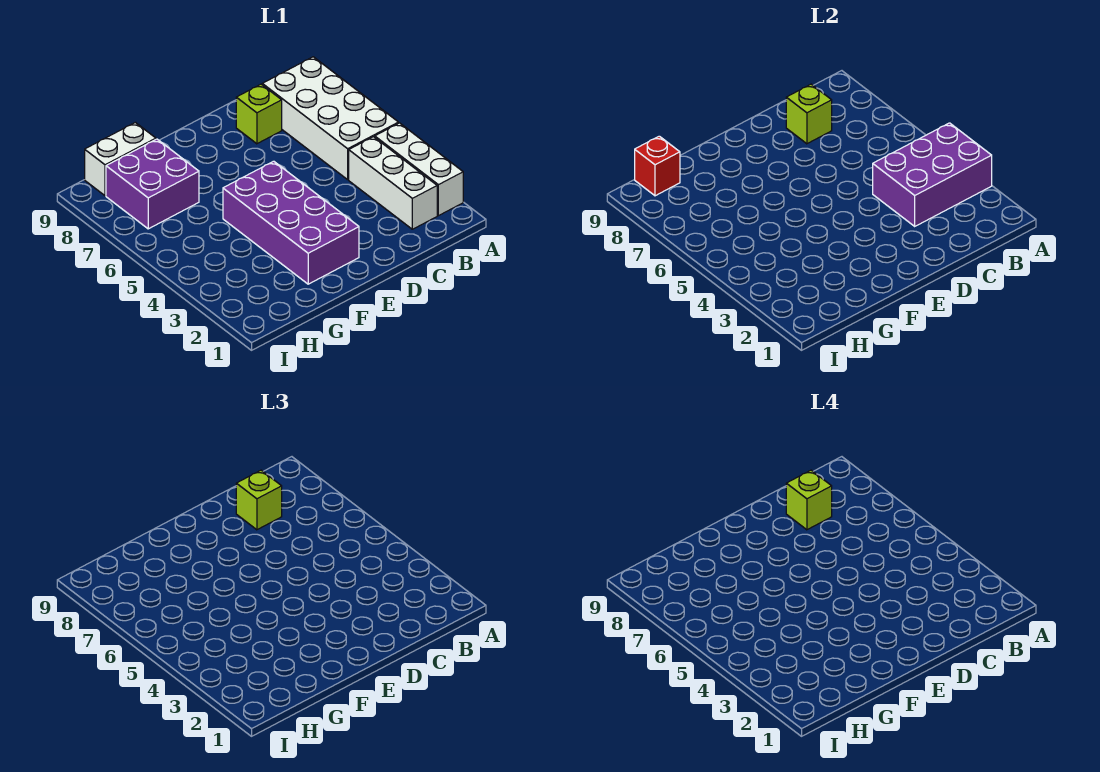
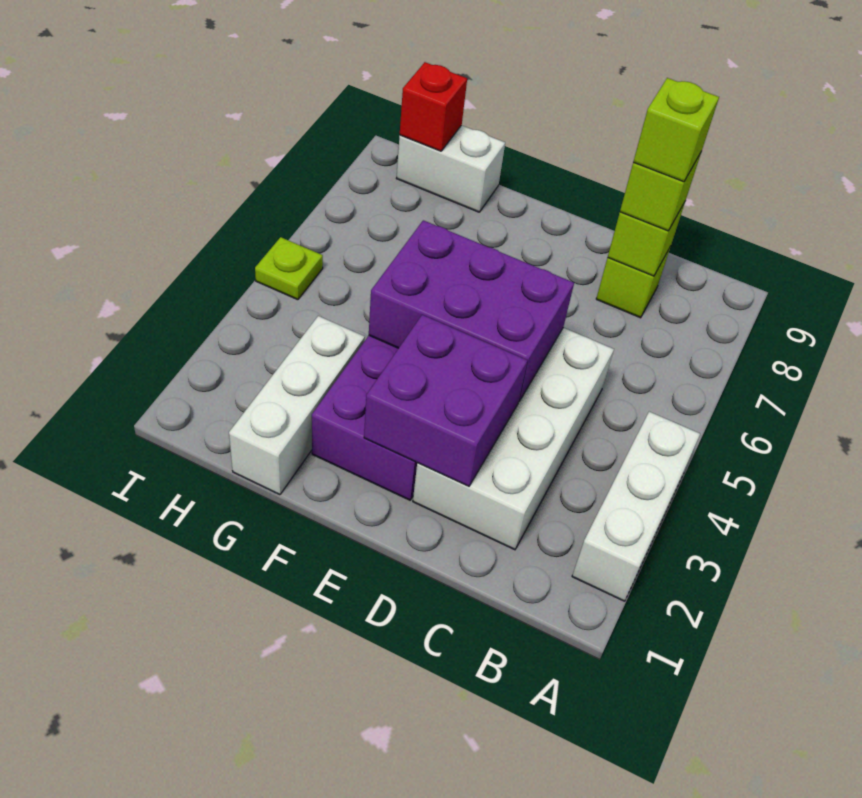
purple brick A3:C4 level 2 -> purple brick D4:F5 level 2
white brick A5:B8 level 1 -> white brick C2:D5 level 1
white brick B2:B4 level 1 -> white brick G1:G3 level 1
purple brick G7:H8 level 1 -> purple brick D2:E3 level 2
none -> lime plate I5 level 1

